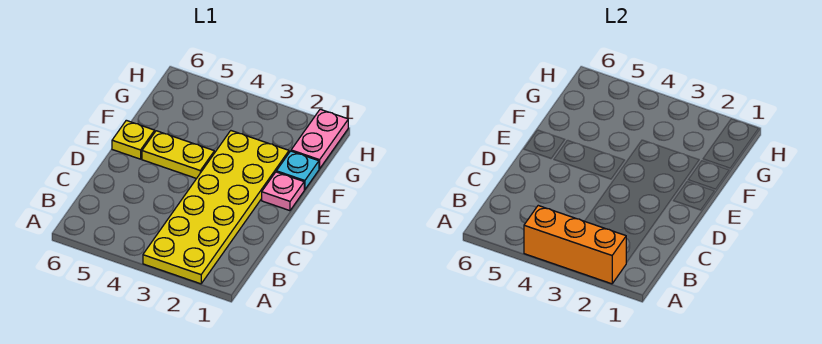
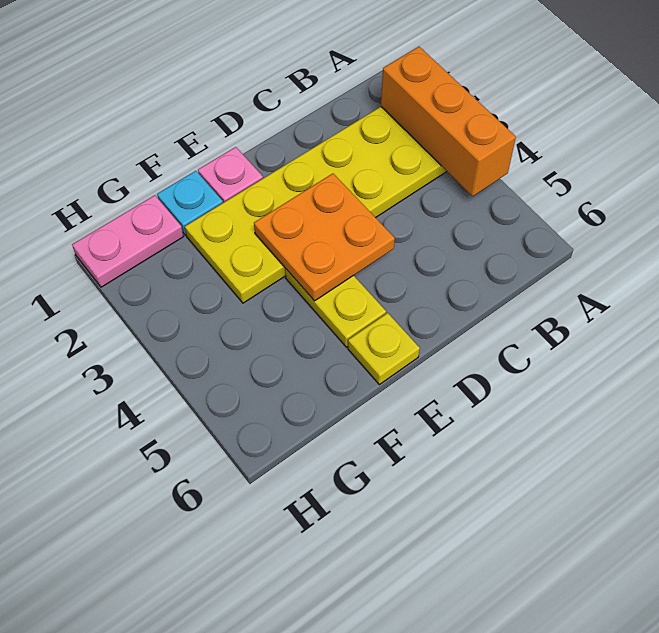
none -> orange plate D3:E4 level 2

